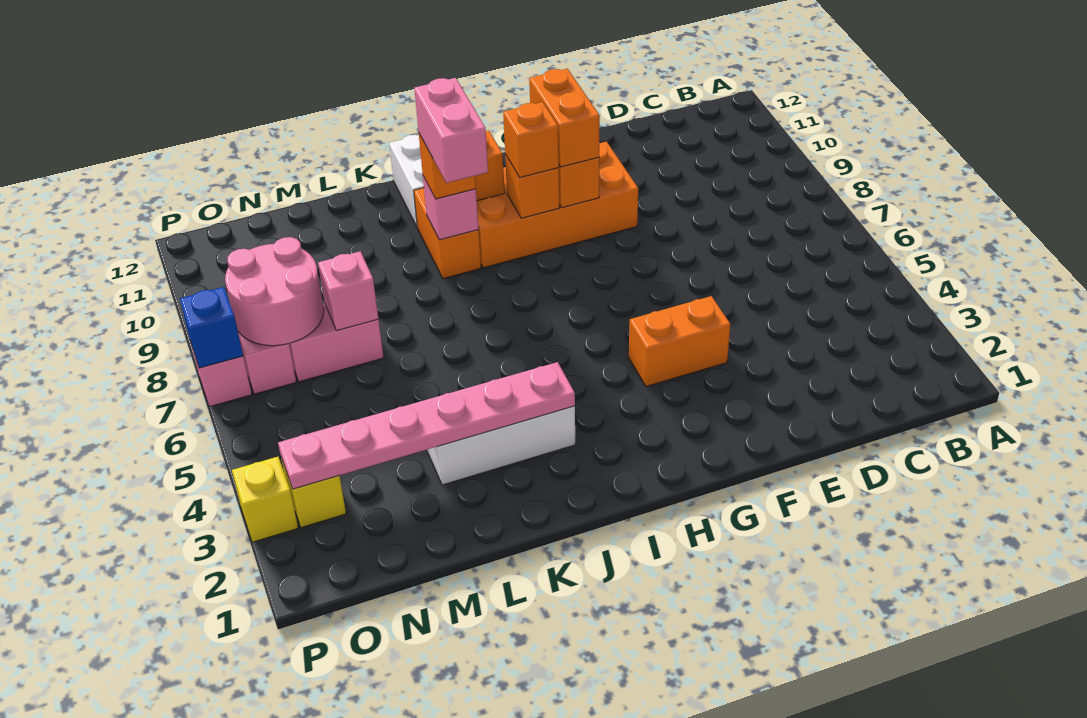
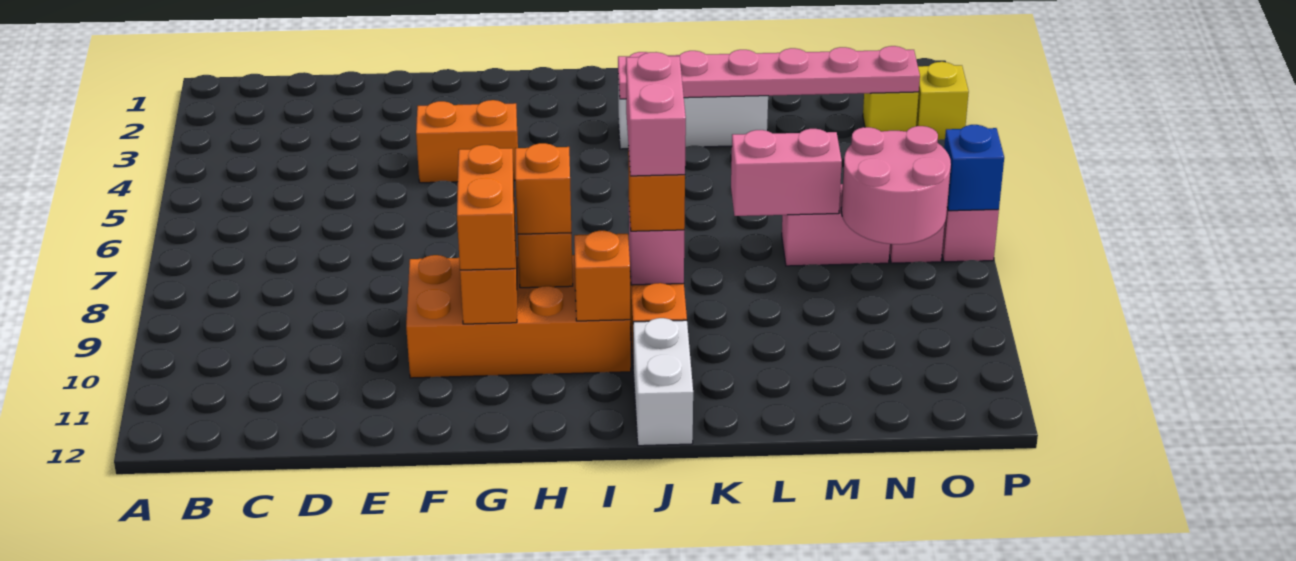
pink brick M7 level 2 -> pink brick L7:M7 level 2

